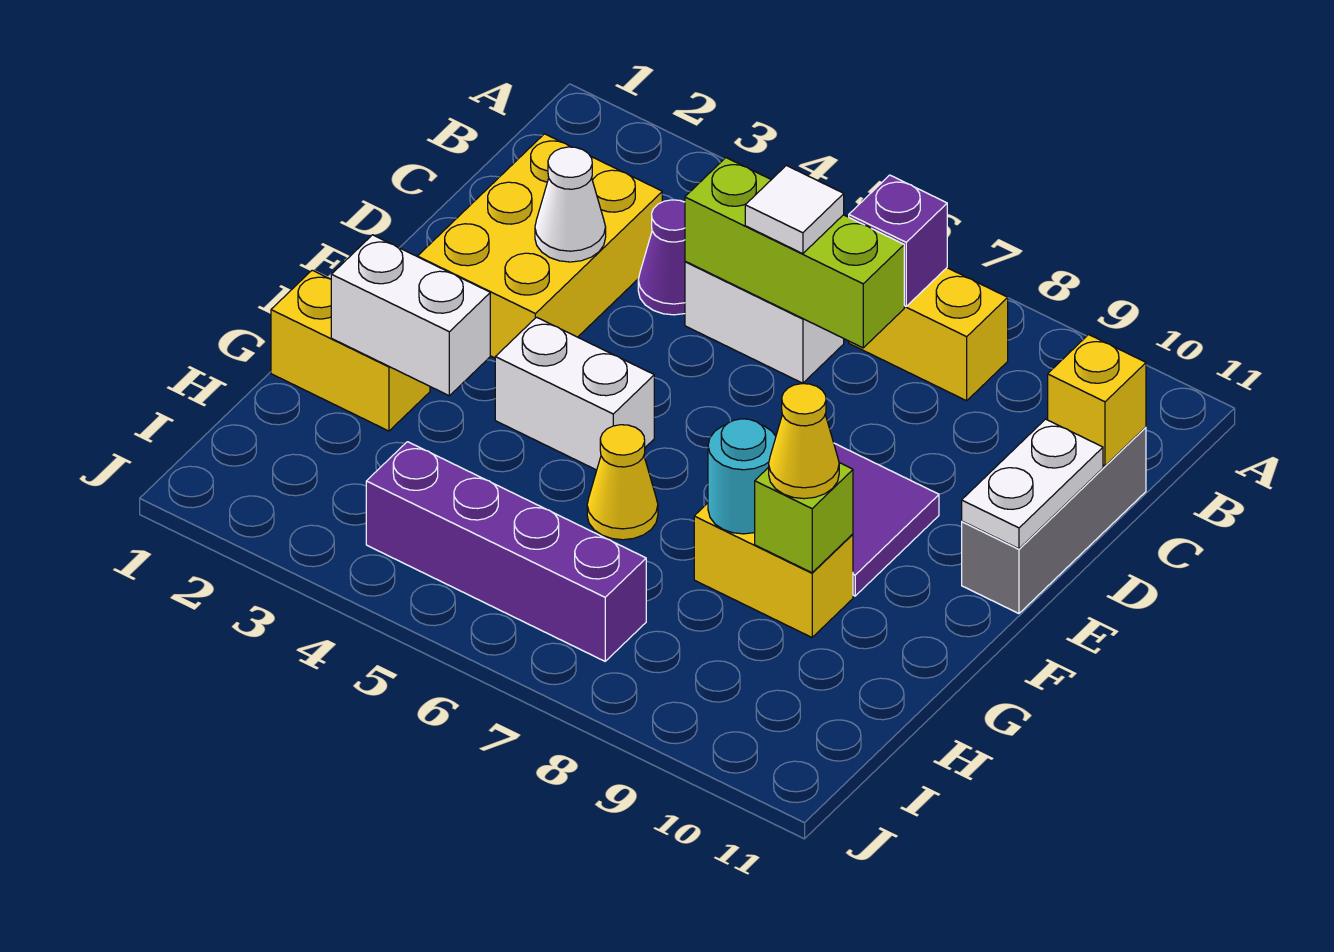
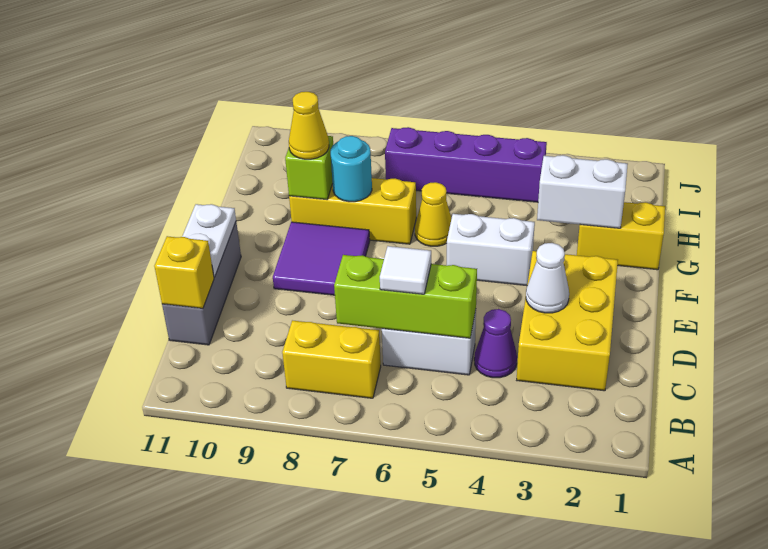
purple brick B7 level 2 -> none
yellow brick G8:G9 level 1 -> yellow brick G7:G9 level 1

